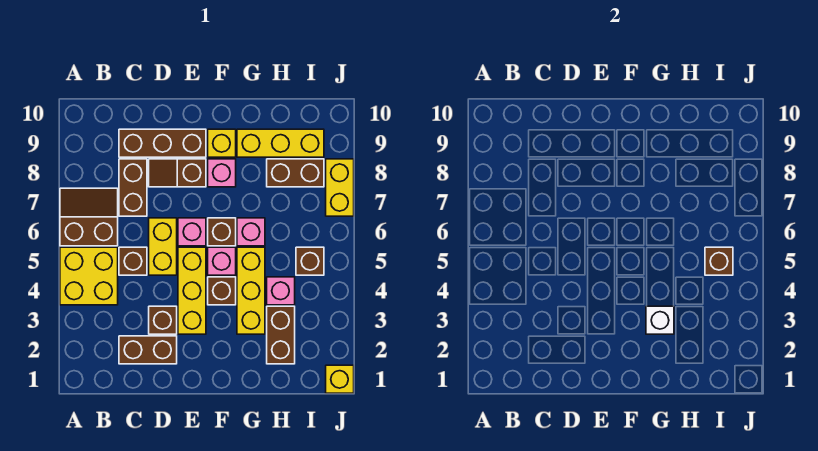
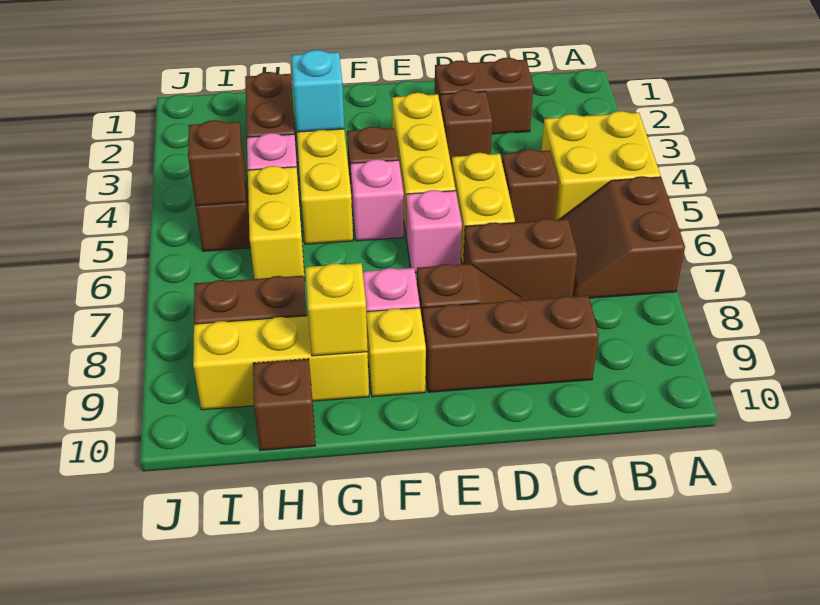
brown slope A6:B7 level 1 top 6 -> brown slope A6:B7 level 1 top A
brown brick C7:C8 level 1 -> brown brick C7:D7 level 1
brown brick F6 level 1 -> brown brick H10 level 1
white brick G3 level 2 -> cyan brick G3 level 2
pink brick G6 level 1 -> none
yellow brick J1 level 1 -> yellow brick G9 level 2
yellow brick J7:J8 level 1 -> yellow brick H5:H6 level 1

